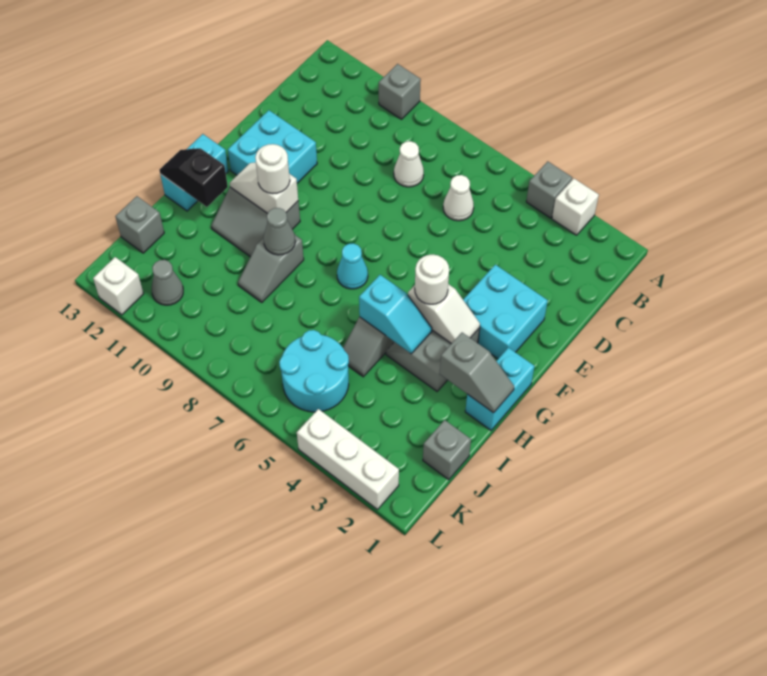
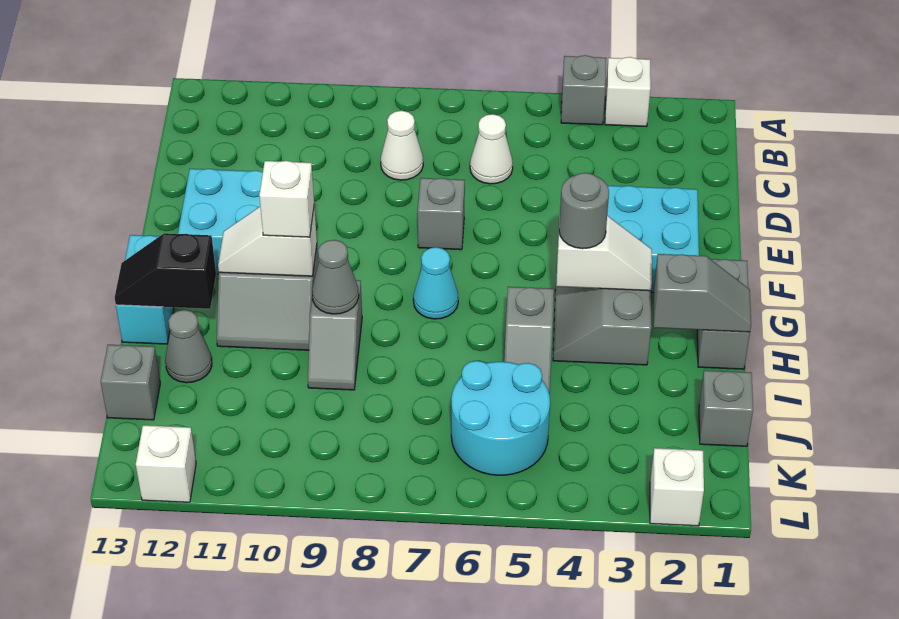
grey brick A10 level 1 -> grey brick E7 level 1
cyan brick G1:H1 level 1 -> grey brick G1:H1 level 1
white round brick G4 level 3 -> grey round brick G4 level 3
white round brick G10 level 3 -> white brick G10 level 3
cyan slope H4:H5 level 2 top 5 -> none
grey cone K11 level 1 -> grey cone I12 level 1
white brick L2:L4 level 1 -> white brick L2 level 1

